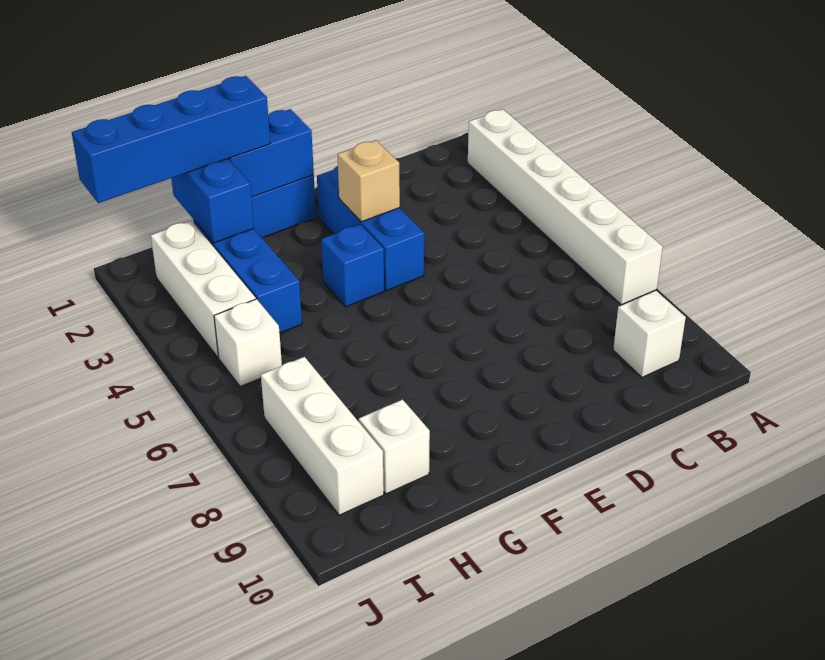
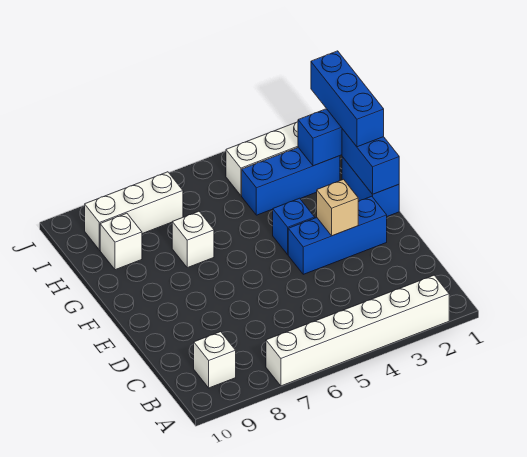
blue brick G1:J1 level 3 -> blue brick G1:I1 level 3
white brick I5 level 1 -> white brick G7 level 1

